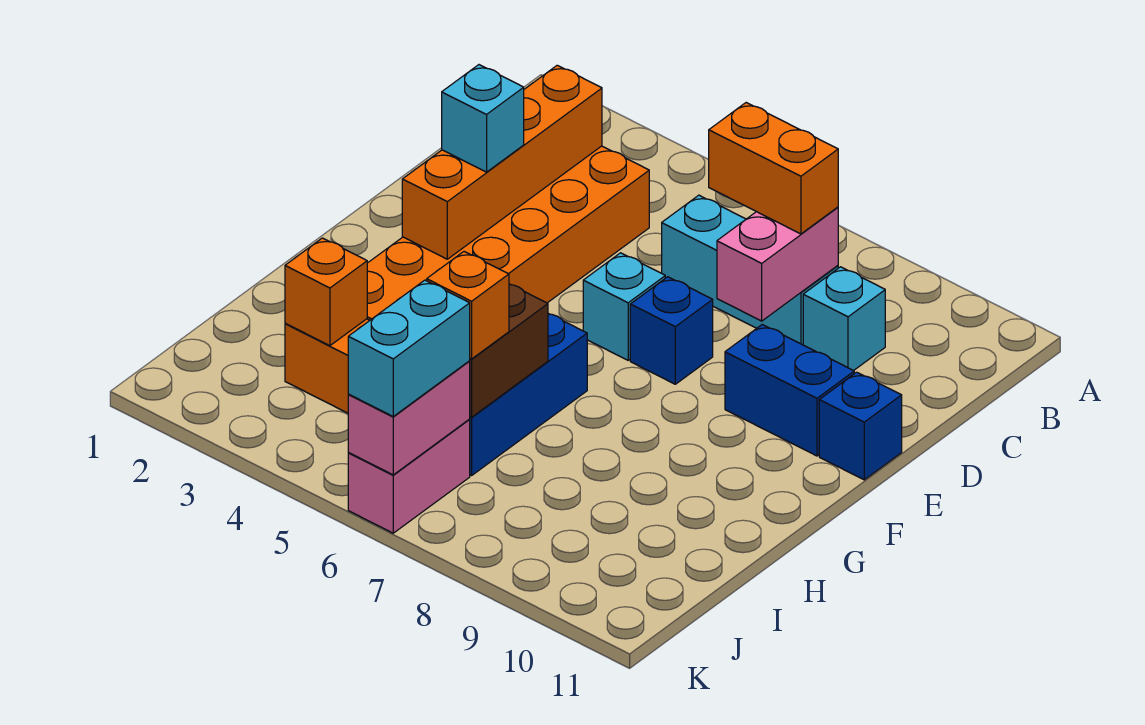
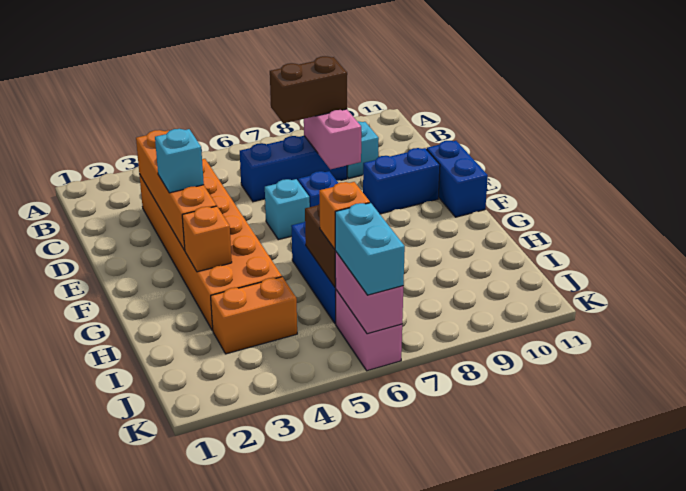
cyan brick C6:C8 level 1 -> blue brick C6:C8 level 1
orange brick C7:C8 level 3 -> brown brick C7:C8 level 3
blue brick E11 level 1 -> blue brick E11:F11 level 1
orange brick I3 level 2 -> orange brick G3 level 2

